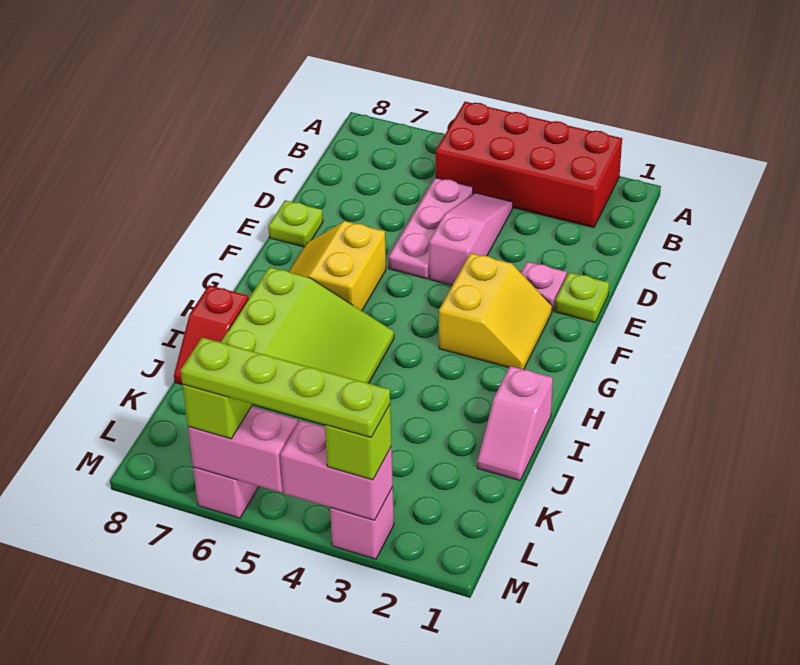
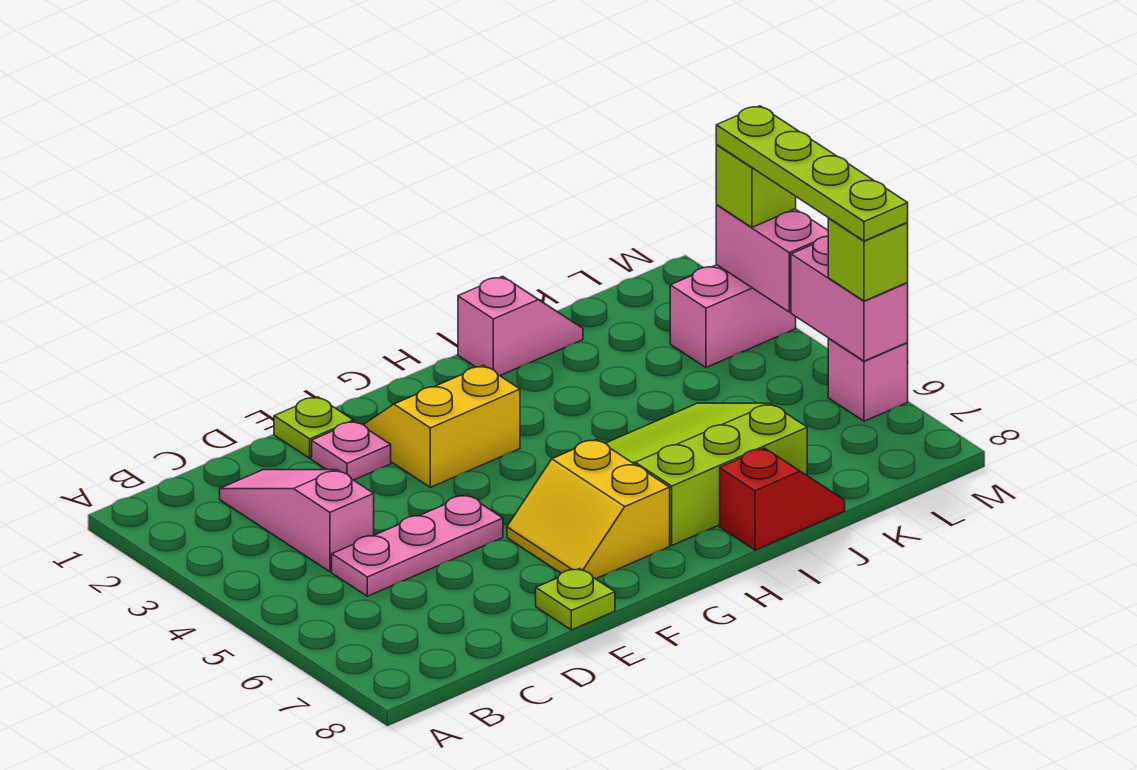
red brick A2:B5 level 1 -> none
pink slope C4:E4 level 1 top E -> pink slope C2:C4 level 1 top 4
yellow slope F6:G7 level 1 top 6 -> yellow slope F6:G7 level 1 top G
pink brick M3 level 1 -> pink brick L3:M3 level 1

